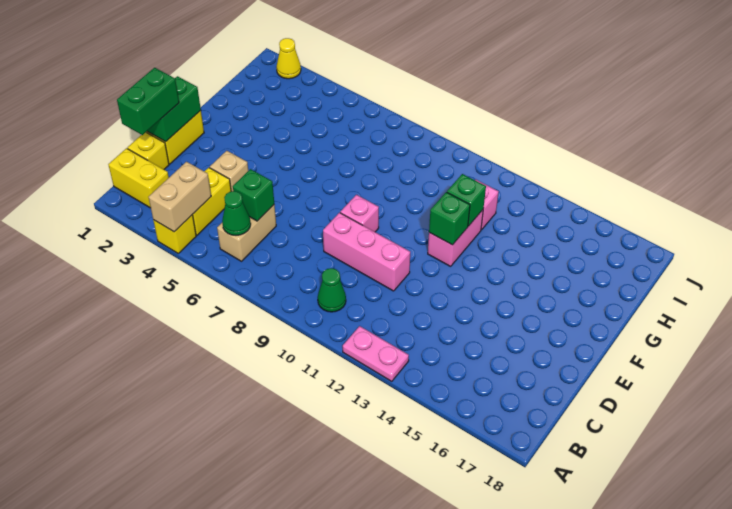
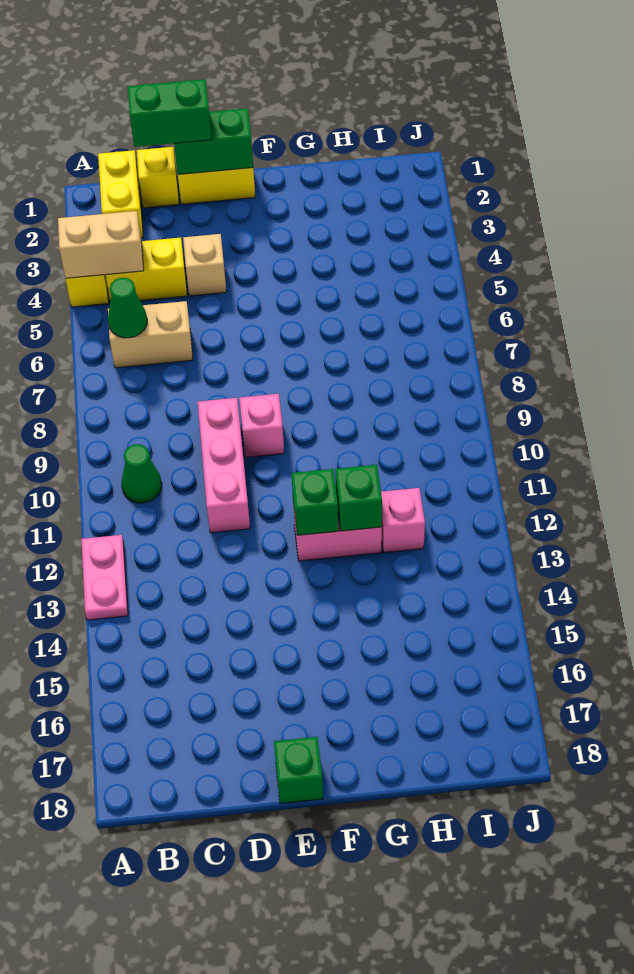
green brick C6 level 2 -> green brick E18 level 1
yellow cone J2 level 1 -> none

